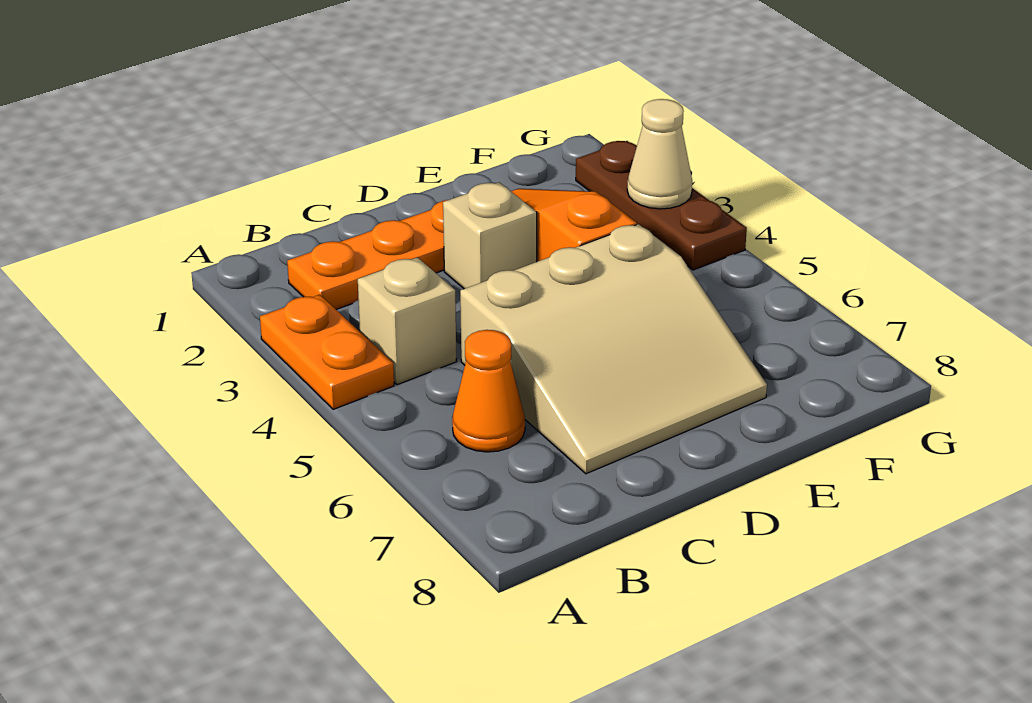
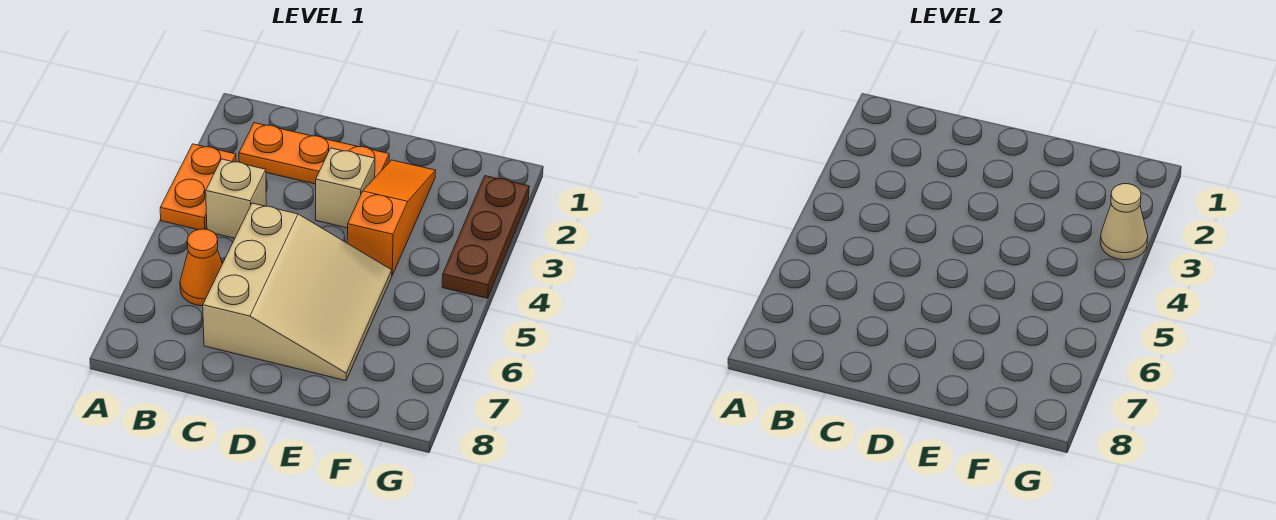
tan slope C5:E7 level 1 top 5 -> tan slope C5:E7 level 1 top C

